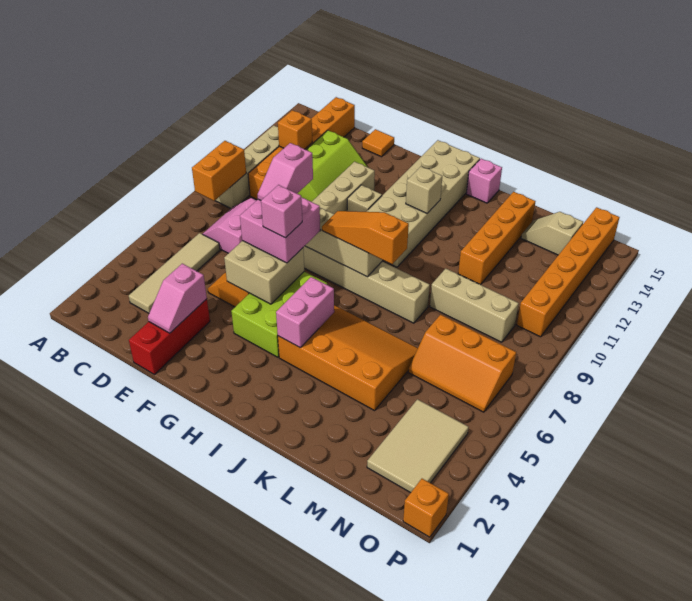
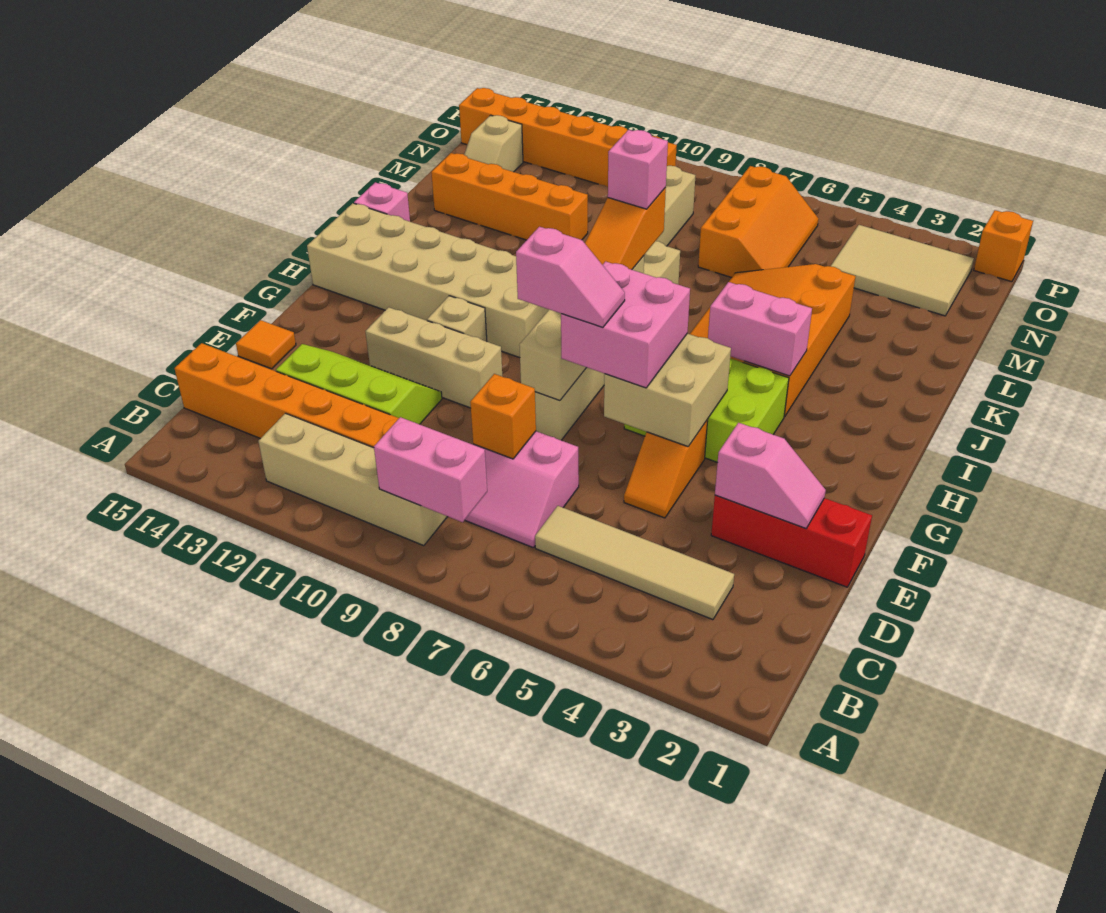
orange brick B8:B9 level 2 -> pink brick B8:B9 level 2
orange brick C12 level 2 -> orange brick D8 level 2
pink brick G6 level 4 -> pink brick J8 level 4
tan brick I12 level 2 -> none

